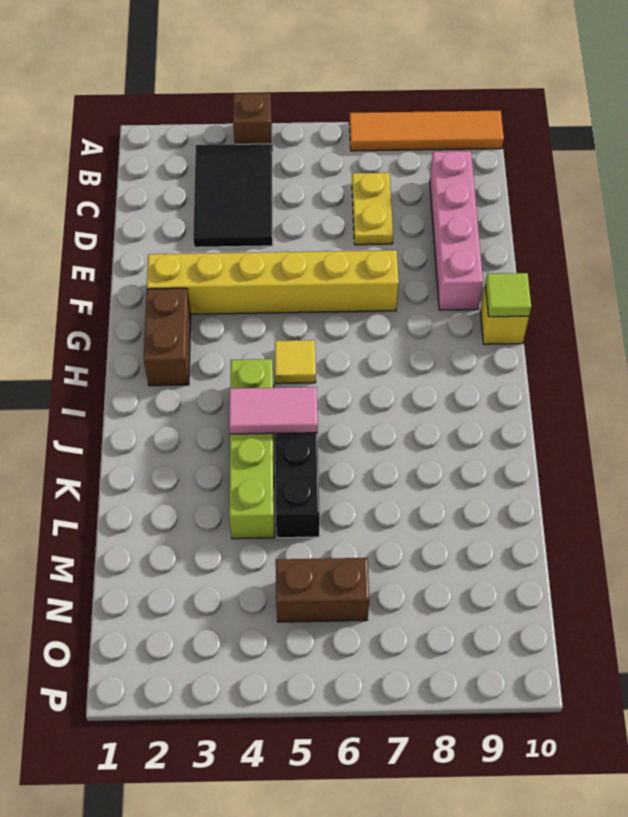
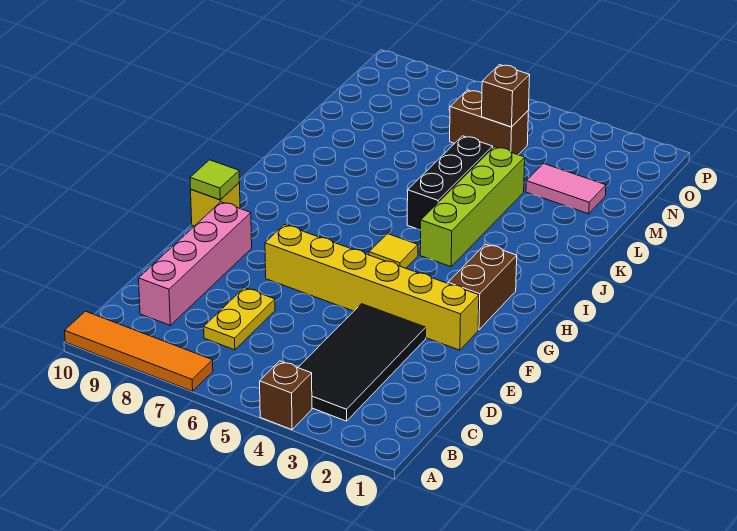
black tile B3:D4 level 1 -> black tile B3:E4 level 1
pink tile J4:J5 level 2 -> pink tile M2:M3 level 1
none -> brown brick N5 level 2

